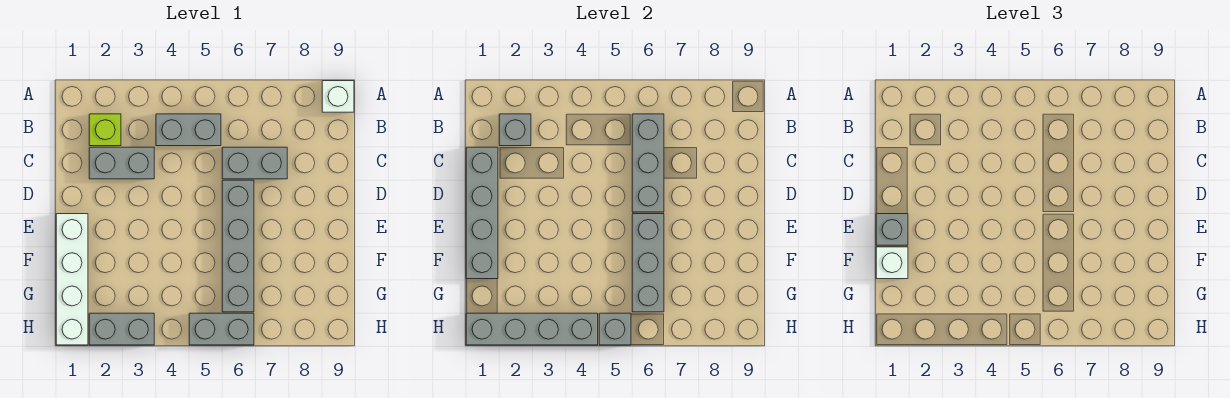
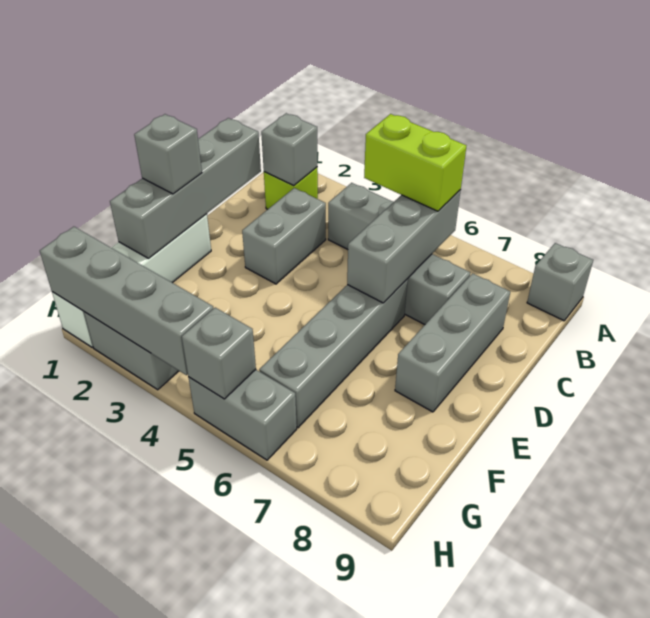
white brick A9 level 1 -> grey brick A9 level 1
none -> lime brick B5:B6 level 3
grey brick C2:C3 level 1 -> grey brick C3:D3 level 1
grey brick E6:G6 level 2 -> grey brick C8:E8 level 1
white brick F1 level 3 -> none

